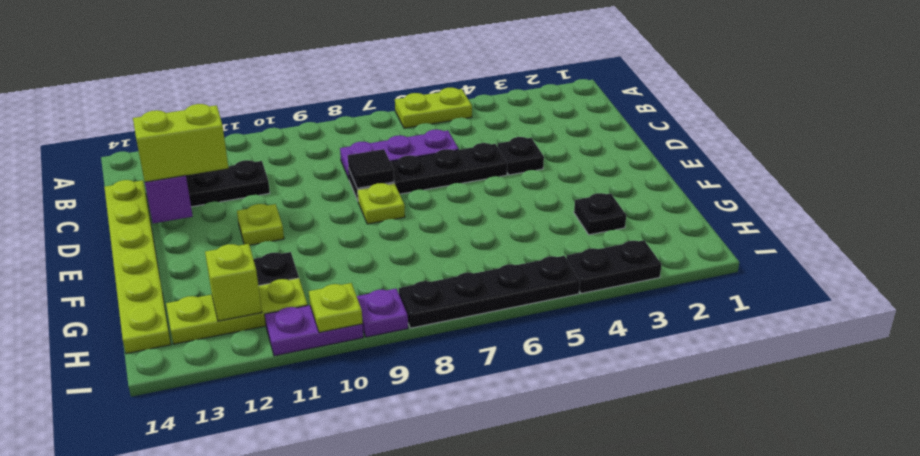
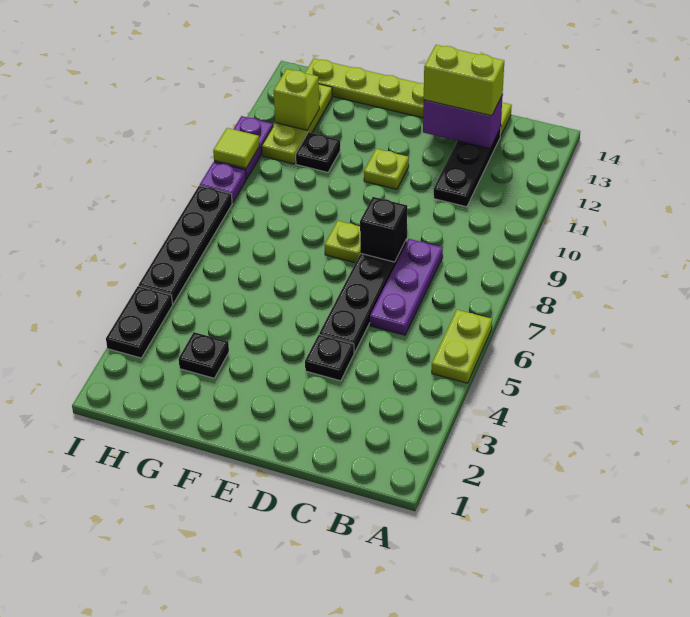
black tile D8 level 2 -> black brick D8 level 2
lime brick D12:D13 level 3 -> lime brick C13:D13 level 3
lime plate I10 level 2 -> lime tile I10 level 2

